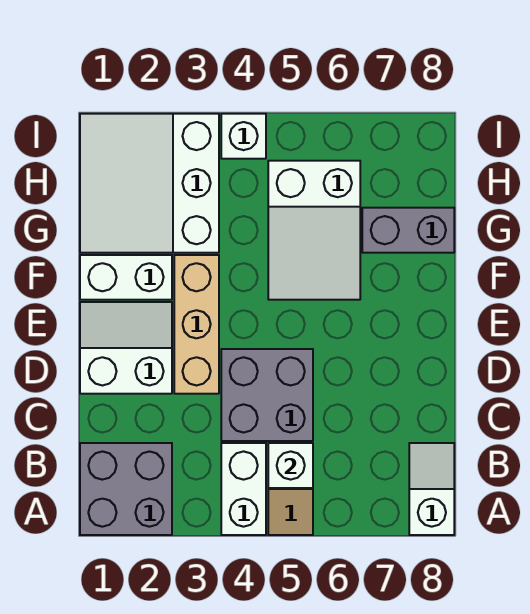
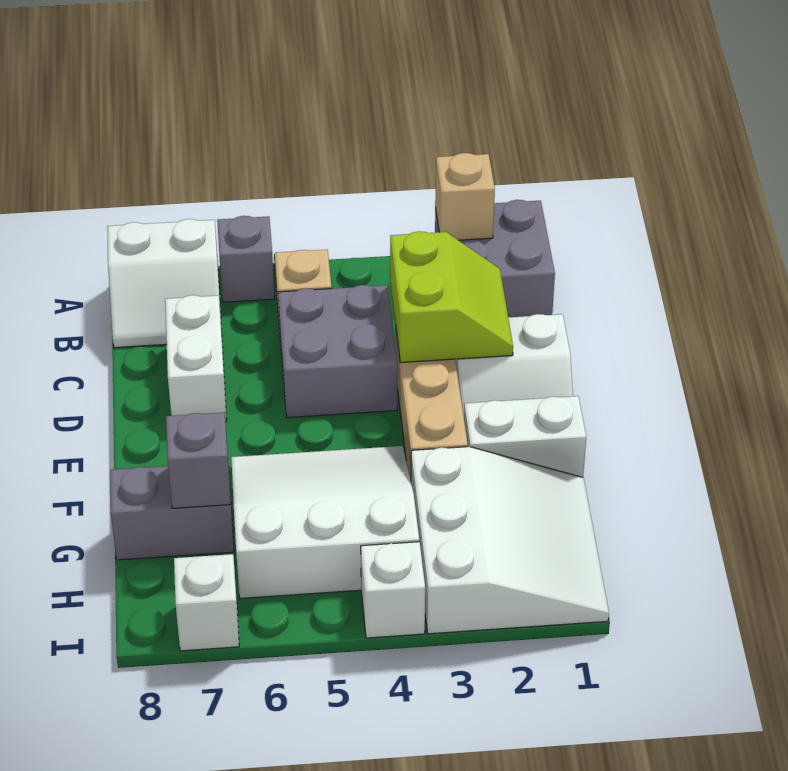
none -> tan brick A2 level 2
white brick A4:B4 level 1 -> white brick C7:D7 level 1
none -> grey brick A6 level 1
white slope A8:B8 level 1 top A -> white slope A7:B8 level 1 top A
white brick B5 level 2 -> white brick I7 level 1
none -> lime slope C2:D3 level 2 top 3
white slope F5:H6 level 1 top H -> white slope F4:H6 level 1 top H
none -> grey brick G7 level 2

